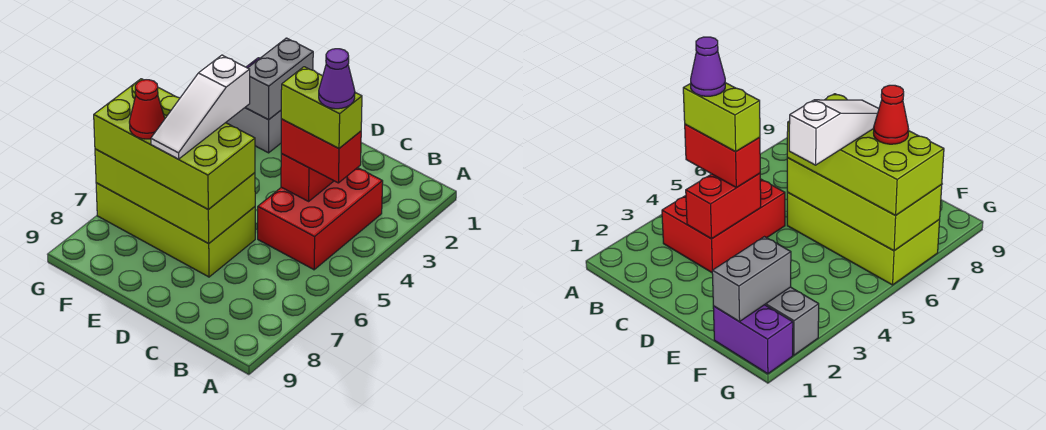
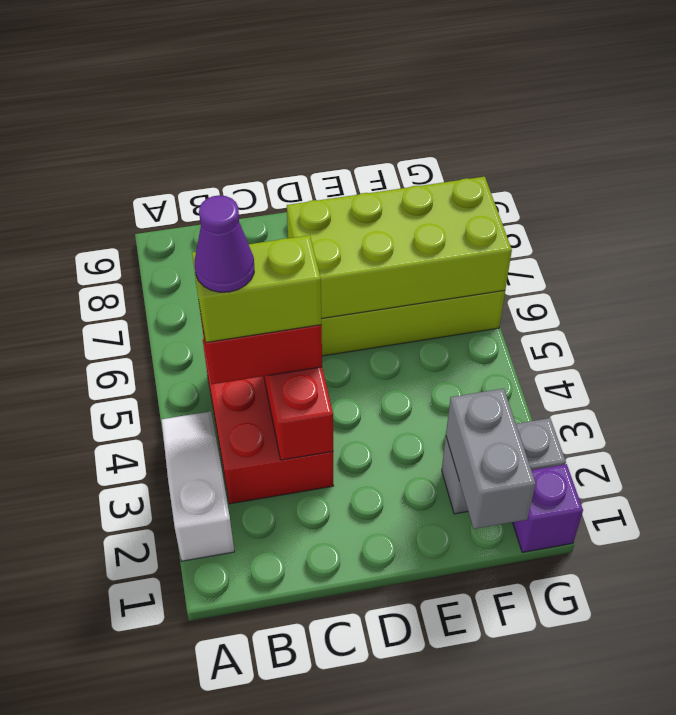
lime brick D6:G7 level 3 -> none
white slope E5:E7 level 4 top 5 -> white slope A2:A4 level 1 top 2
purple brick F1:G1 level 1 -> purple brick G1 level 1
red cone F7 level 4 -> none

